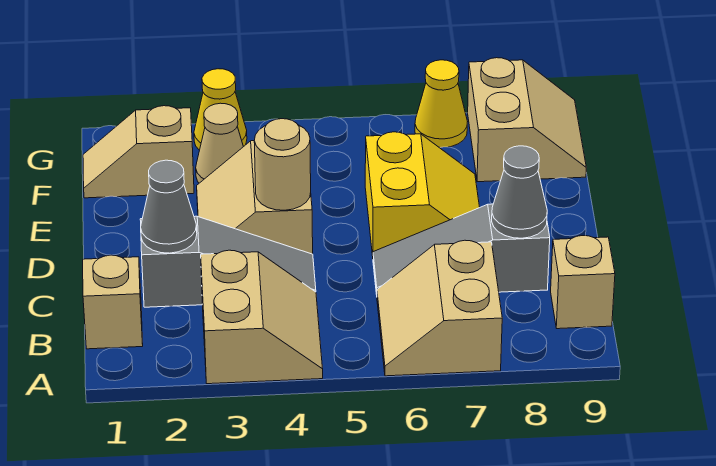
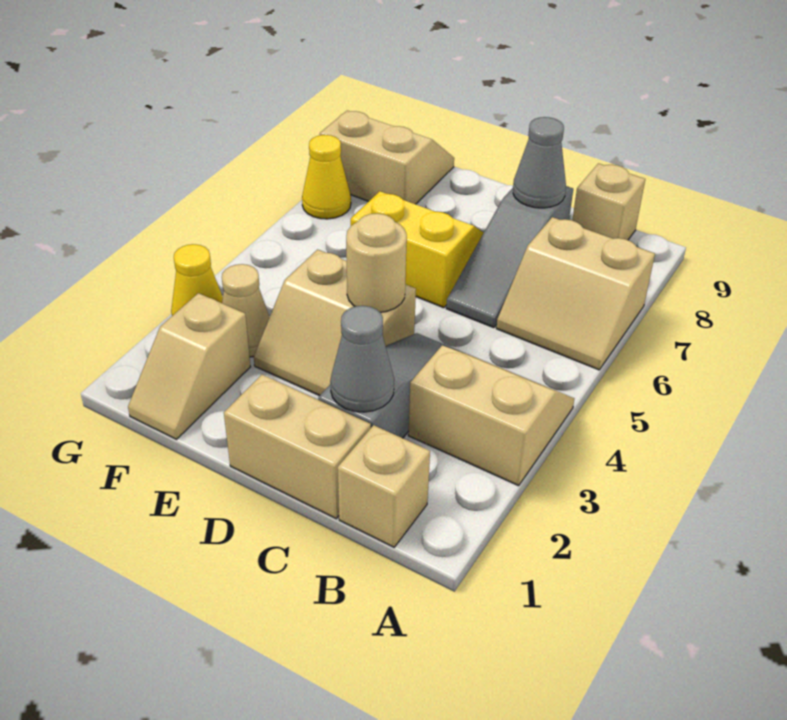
none -> tan brick C1:D1 level 1

